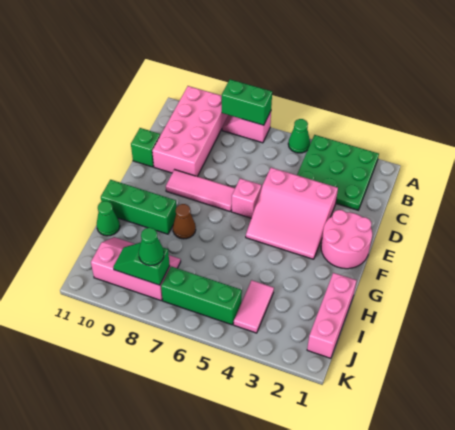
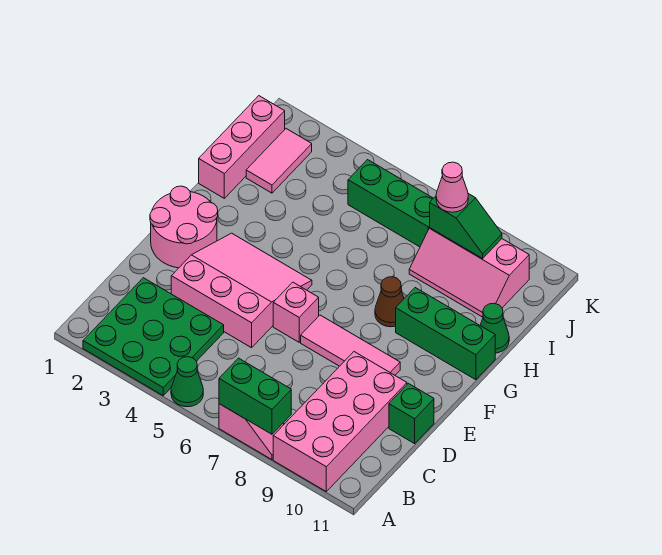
pink tile I4:J4 level 1 -> pink tile I2:J2 level 1
green cone J8 level 3 -> pink cone J8 level 3

